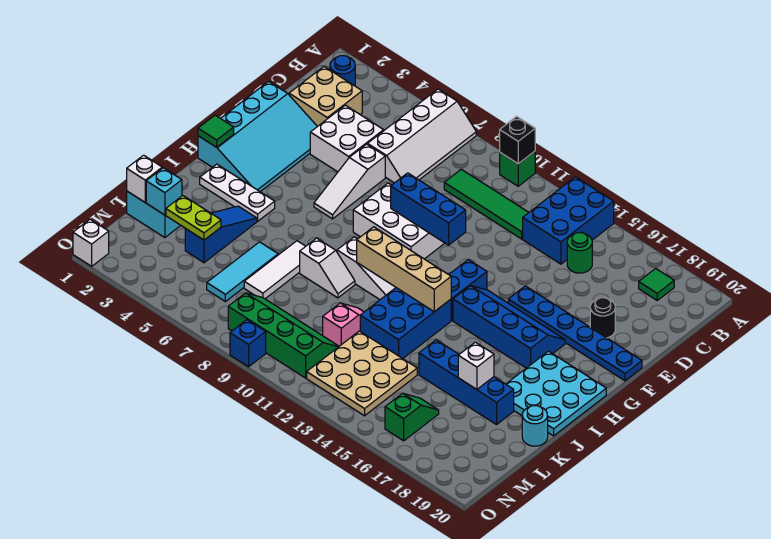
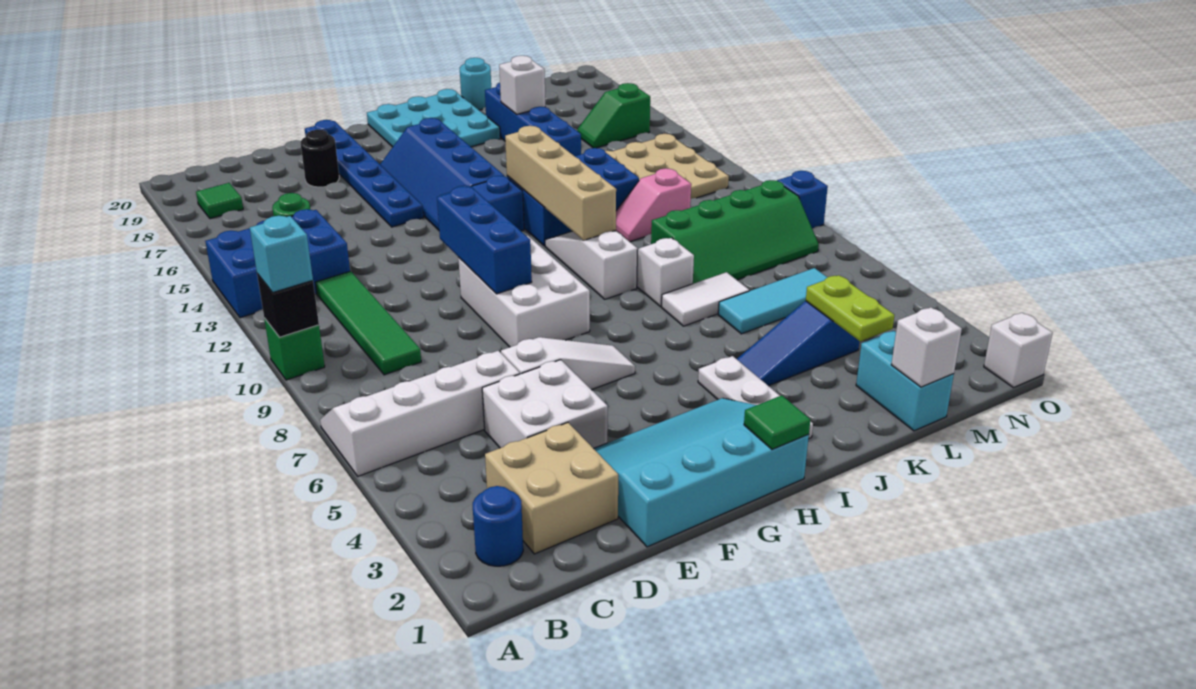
white tile J7:L7 level 1 -> white tile J7:K7 level 1
cyan brick L2 level 2 -> cyan brick A10 level 3
green slope M8:N11 level 1 top N -> green slope K8:N9 level 1 top 9

